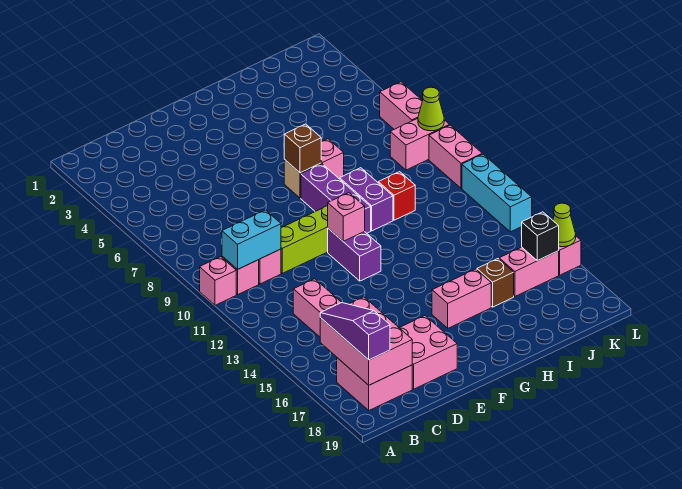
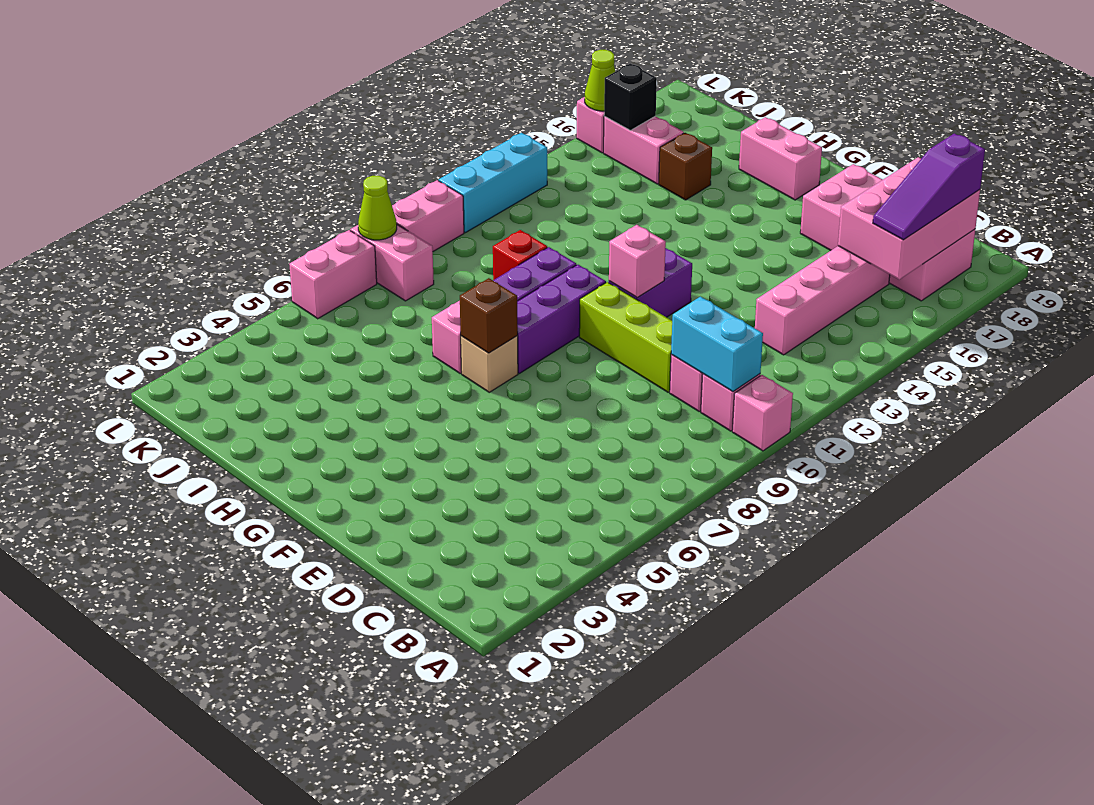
pink brick G16:H16 level 1 -> pink brick G18:H18 level 1

